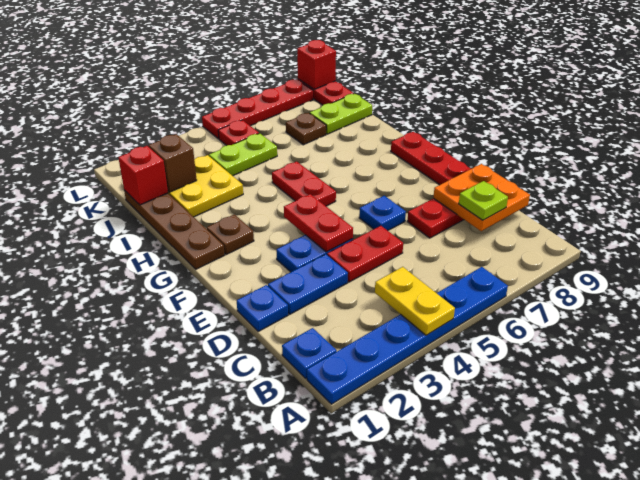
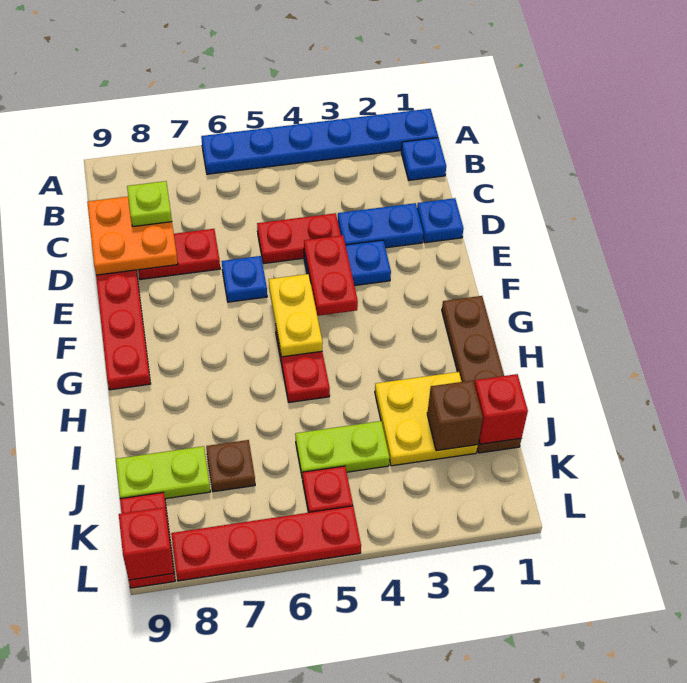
yellow plate A4:B4 level 2 -> yellow plate F5:G5 level 2
brown plate G2 level 1 -> none

